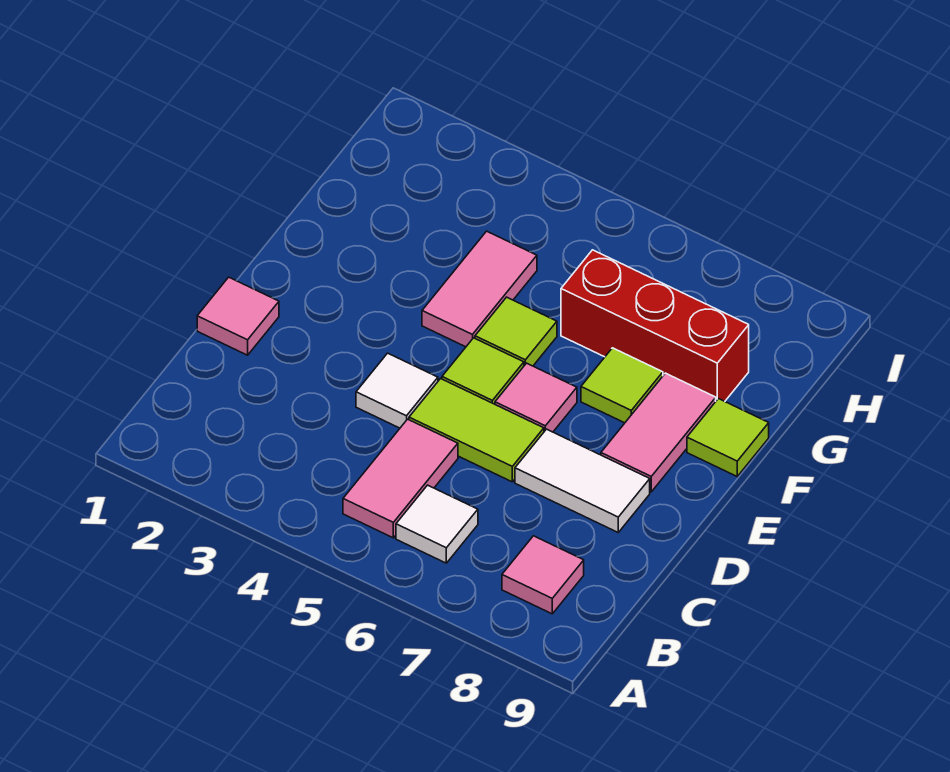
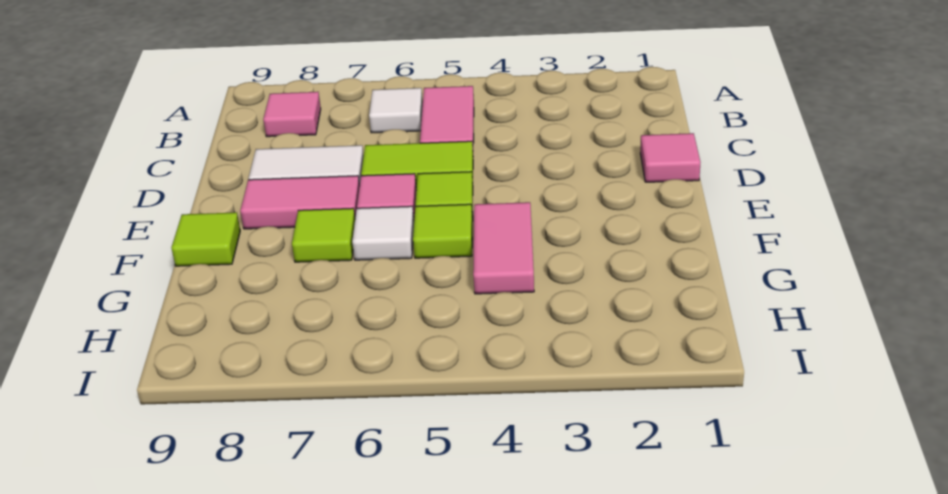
white tile D4 level 1 -> white tile F6 level 1
pink tile E8:F8 level 1 -> pink tile E7:E8 level 1
red brick G6:G8 level 1 -> none

